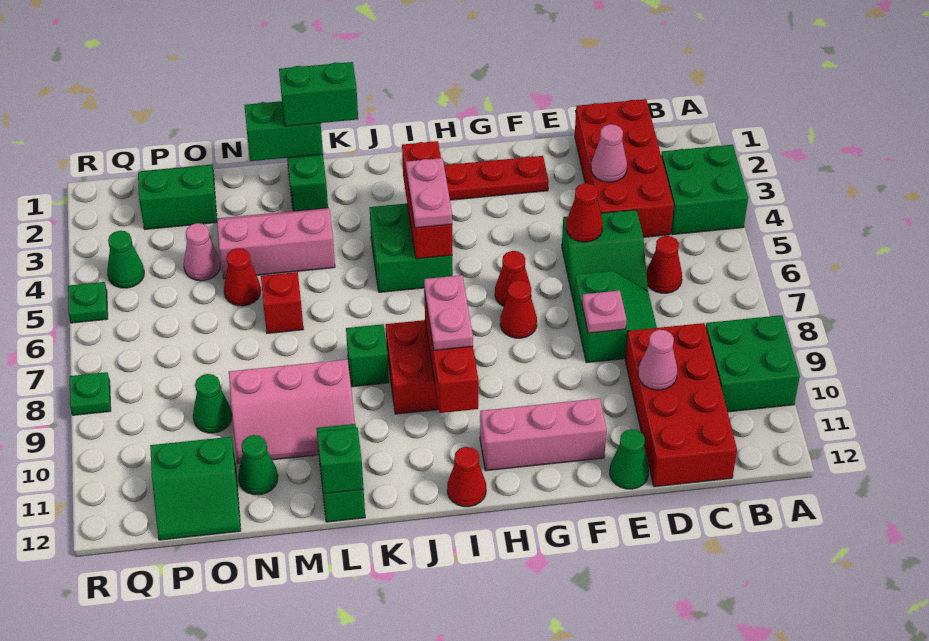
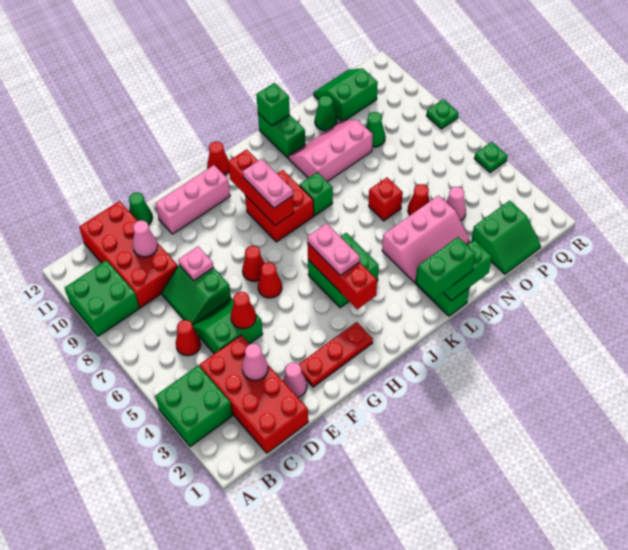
none -> pink cone E2 level 1
green cone Q4 level 1 -> none

